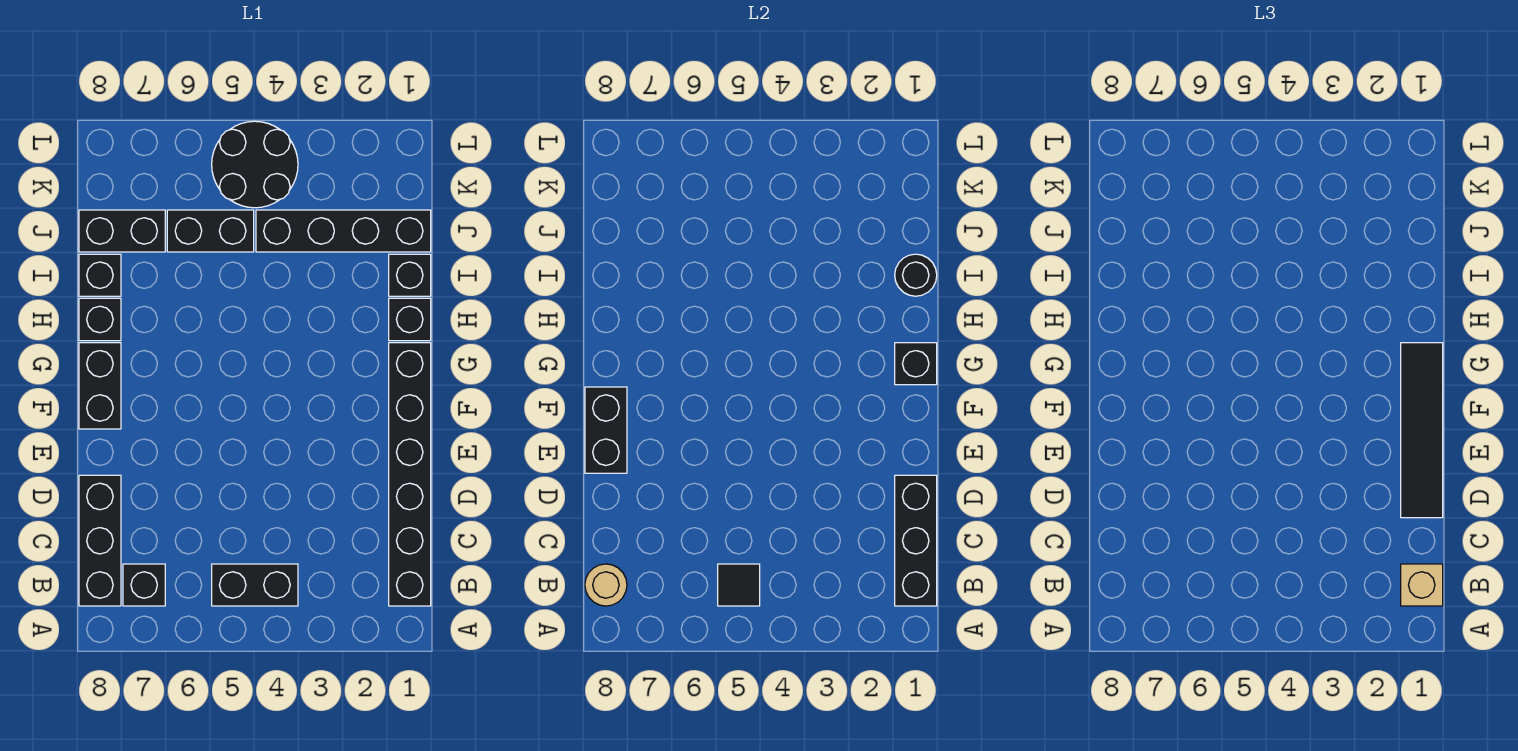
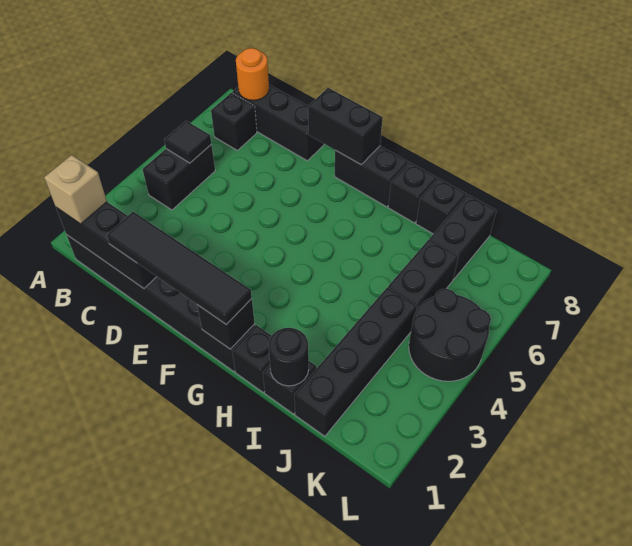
tan round brick B8 level 2 -> orange round brick B8 level 2

